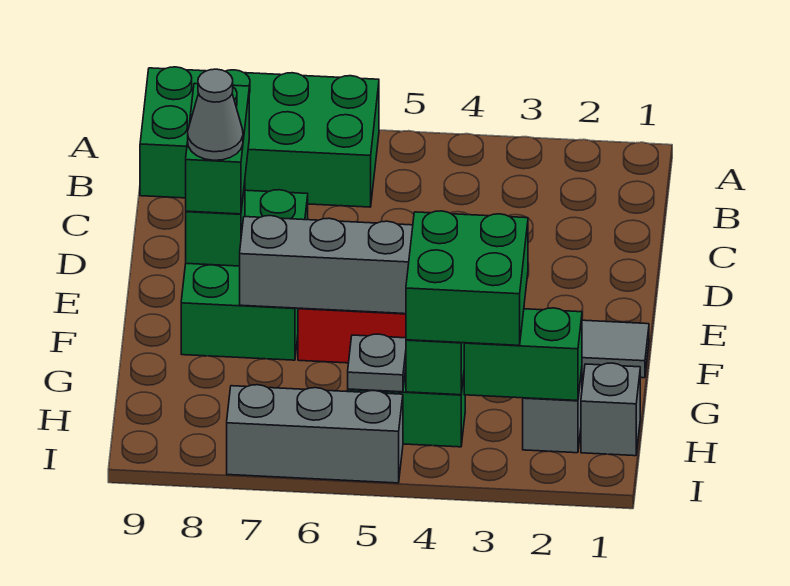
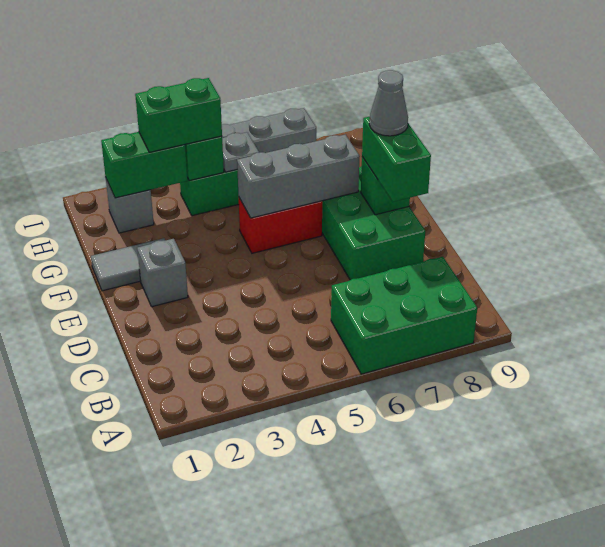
green brick A6:B9 level 1 -> green brick A6:B8 level 1
green brick G3:H4 level 3 -> green brick H3:H4 level 3
grey brick H1 level 1 -> grey brick E2 level 1

